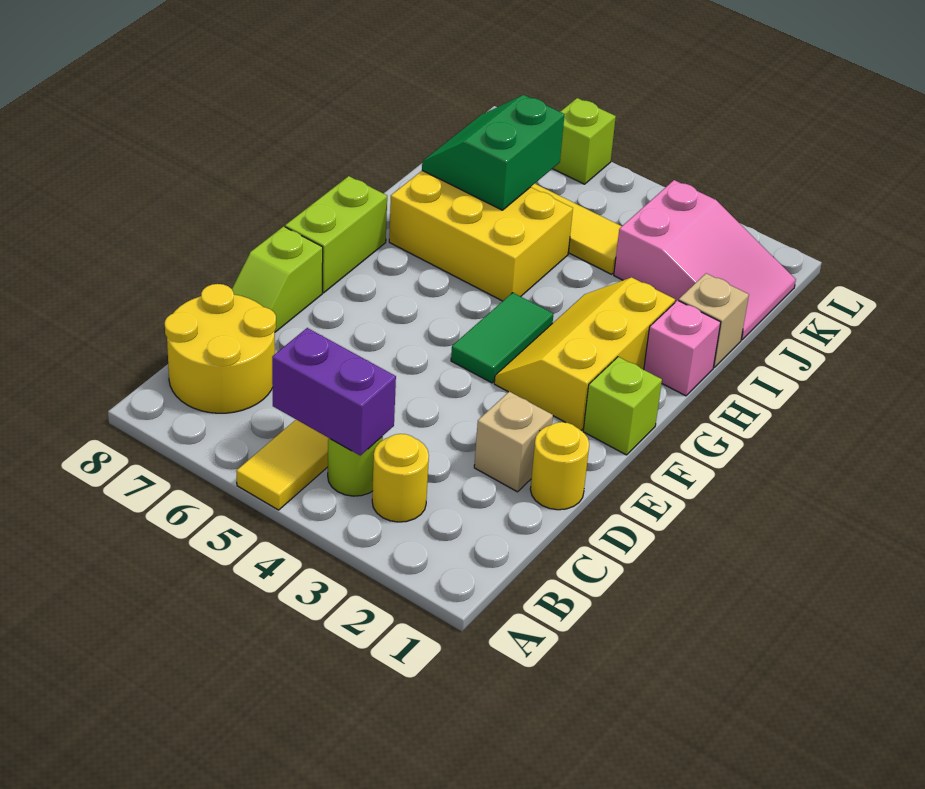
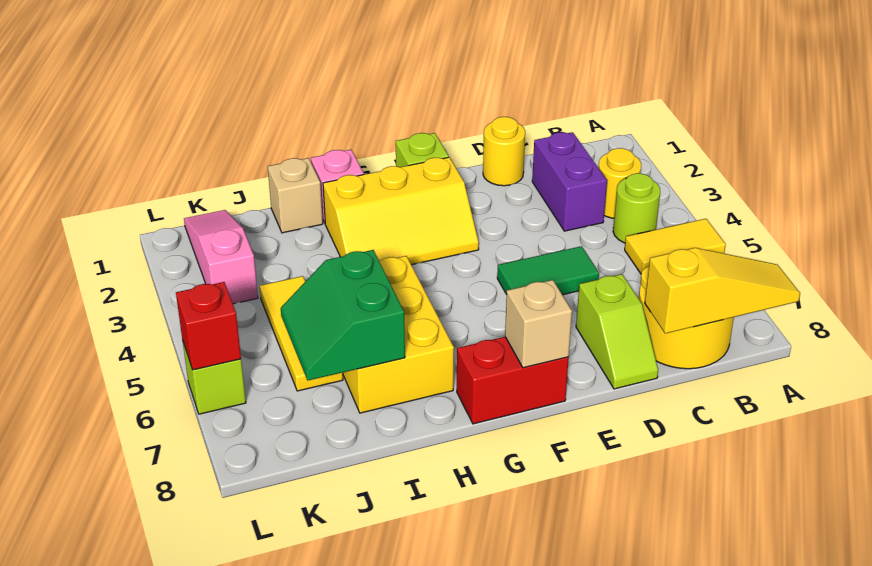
none -> yellow slope A8:C8 level 2 top C
purple brick B4:B5 level 2 -> purple brick C2:C3 level 1
tan brick D2 level 1 -> tan brick F8 level 2
lime slope D8:E8 level 1 top E -> lime slope D7:D8 level 1 top 7
green tile F4:G4 level 1 -> green tile D5:E5 level 1
lime brick F8:G8 level 1 -> red brick F8:G8 level 1
green slope I6:J7 level 2 top 6 -> green slope I6:J7 level 2 top I
pink slope J1:K3 level 1 top 3 -> pink slope K1:K3 level 1 top 3
none -> red brick L6 level 2

